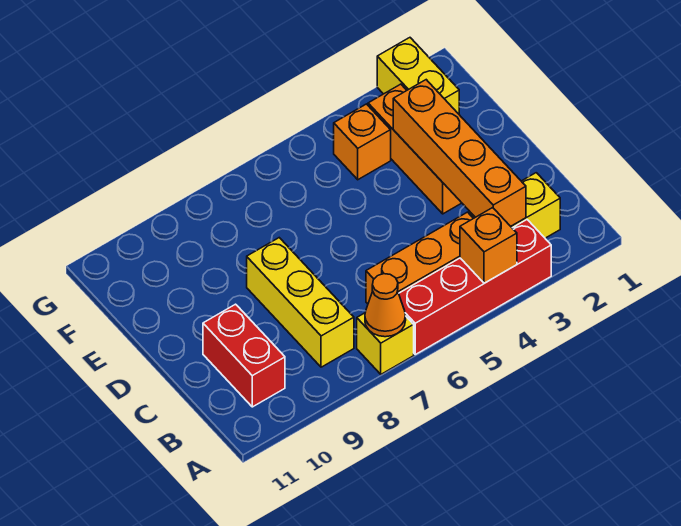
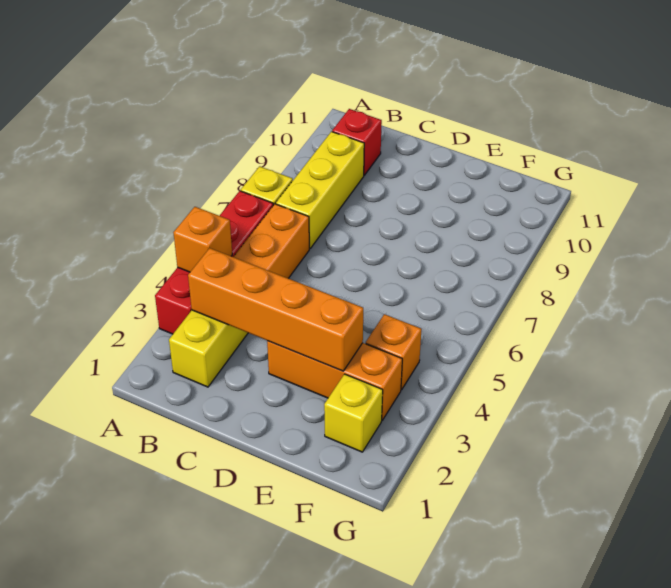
orange cone A7 level 2 -> none
yellow brick B8:D8 level 1 -> yellow brick B7:B9 level 1
red brick B10:C10 level 1 -> red brick B10 level 1
yellow brick F2:G2 level 1 -> yellow brick F2 level 1

